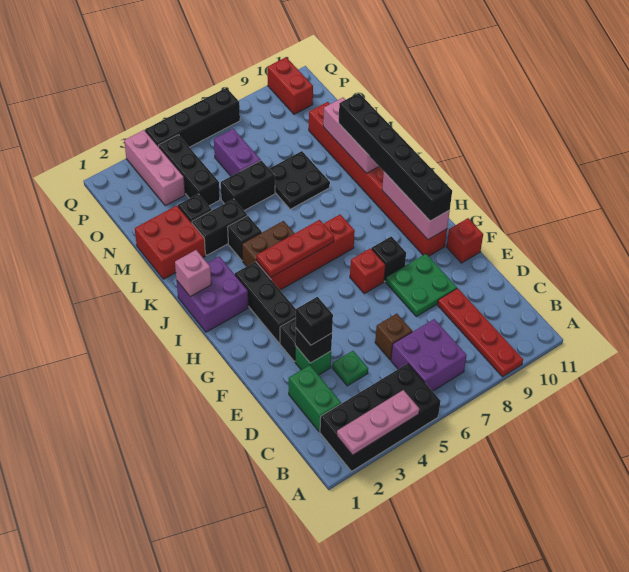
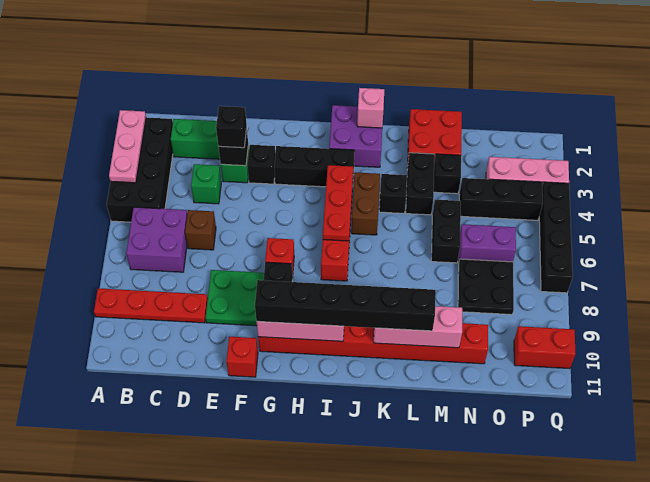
green plate D4 level 1 -> green brick D4 level 1
black plate L7:M8 level 1 -> black plate N7:O8 level 1

